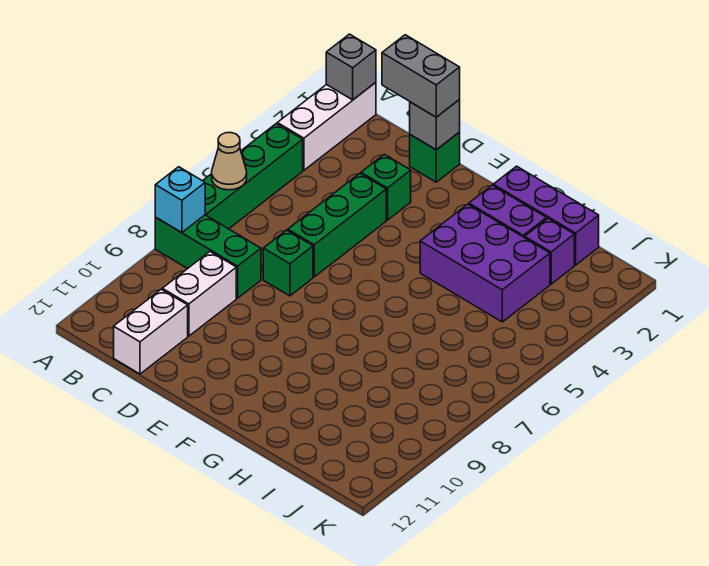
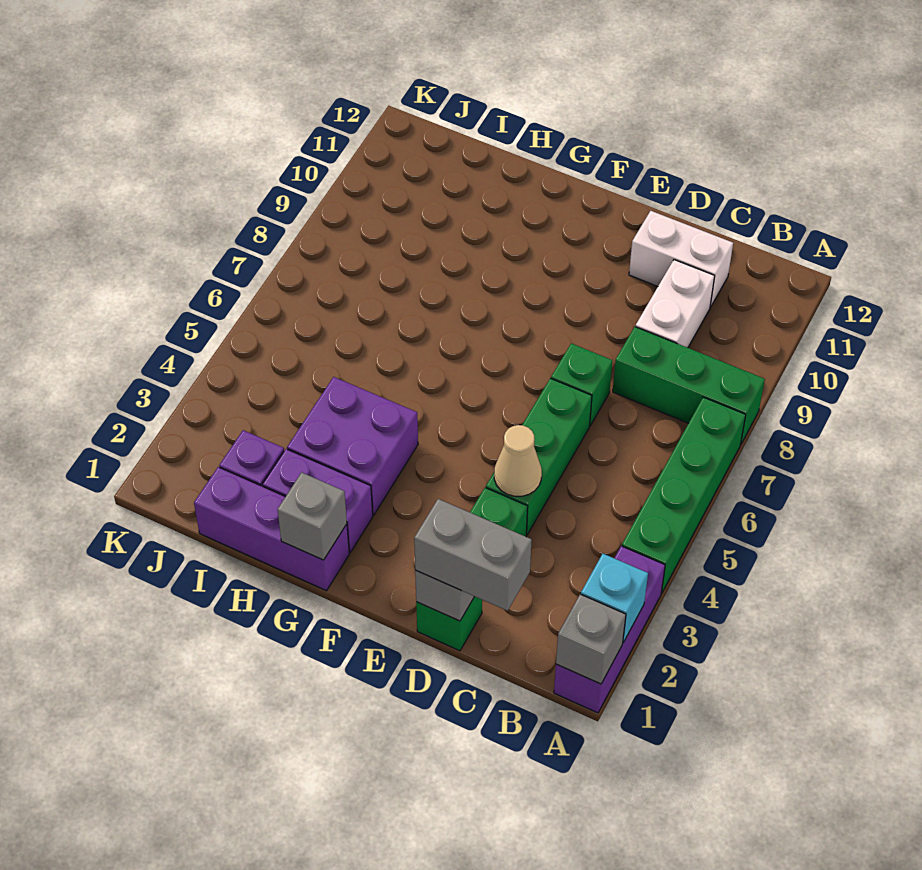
white brick A1:A3 level 1 -> purple brick A1:A3 level 1
tan cone A6 level 2 -> tan cone D4 level 2
cyan brick A8 level 2 -> cyan brick A2 level 2
white brick C11:C12 level 1 -> white brick C11:D11 level 1
none -> grey brick G1 level 2
purple brick G3:I4 level 1 -> purple brick G3:H4 level 1

